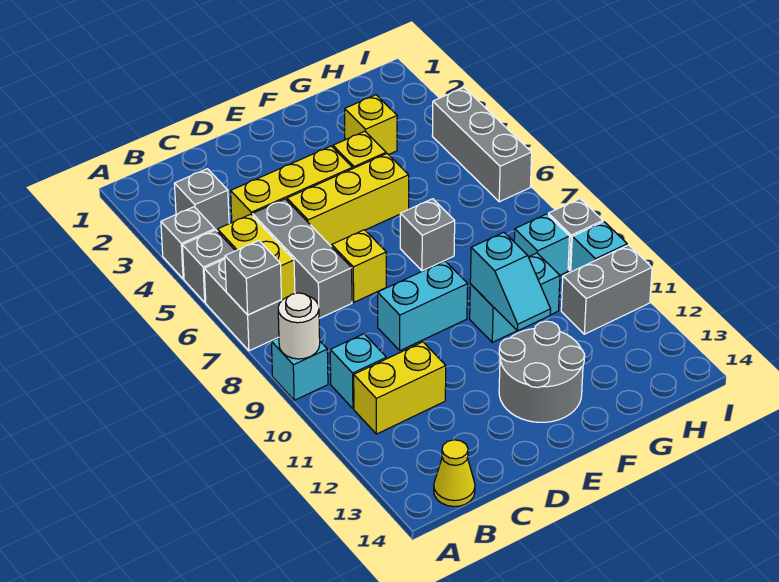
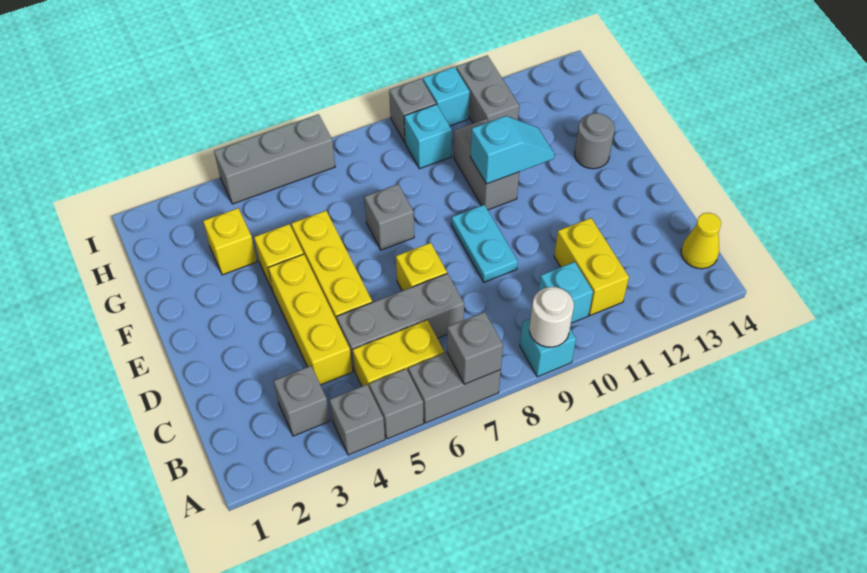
cyan brick D9:E9 level 1 -> cyan plate D9:E9 level 1
grey round brick E12:F13 level 1 -> grey round brick F13 level 1
cyan brick F10:G10 level 1 -> grey brick F10:G10 level 1

